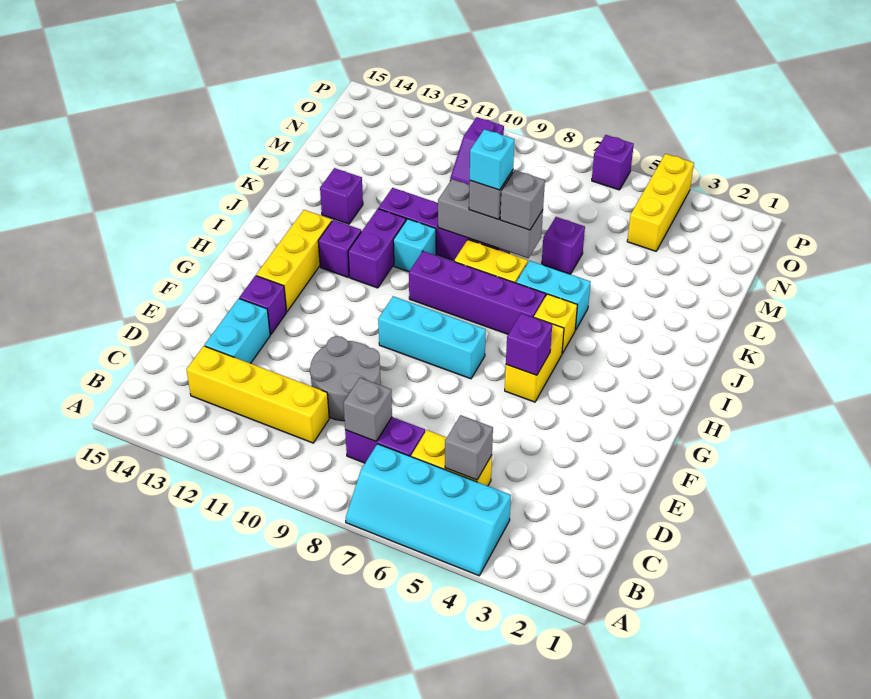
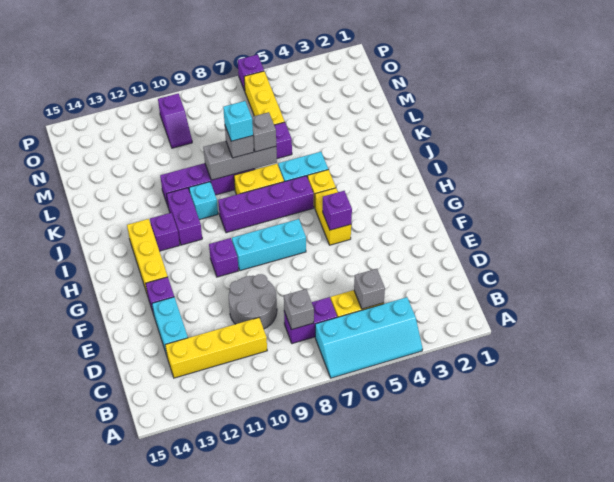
purple brick K13 level 1 -> purple brick G10 level 1
yellow brick N4:P4 level 1 -> yellow brick M6:O6 level 1

